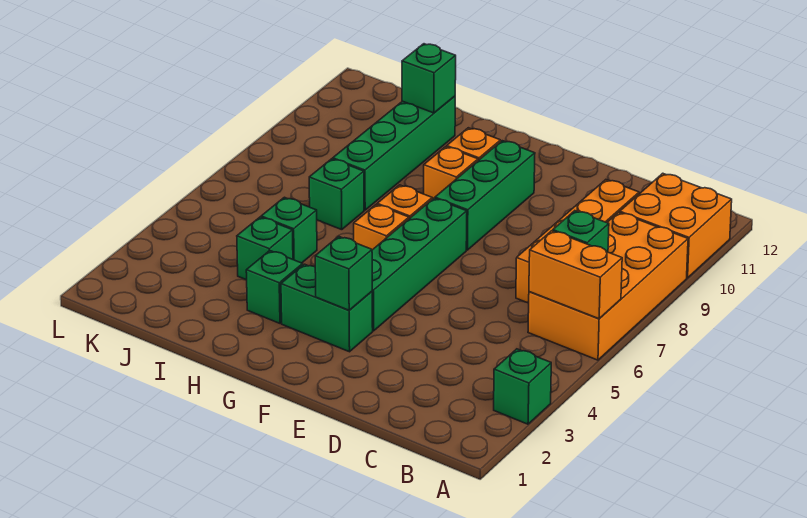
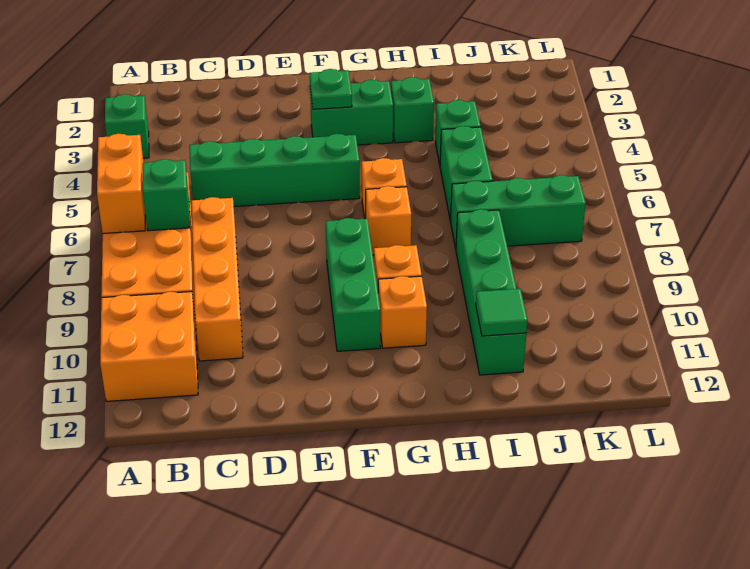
orange brick A6:B6 level 2 -> orange brick A6:A7 level 2
green brick F3 level 2 -> green plate F3 level 2
green brick F4:F7 level 1 -> green brick C5:F5 level 1
green brick I5 level 1 -> green brick I5:I6 level 1
green brick I7 level 1 -> green brick I7:K7 level 1
green brick I11 level 2 -> green tile I11 level 2

